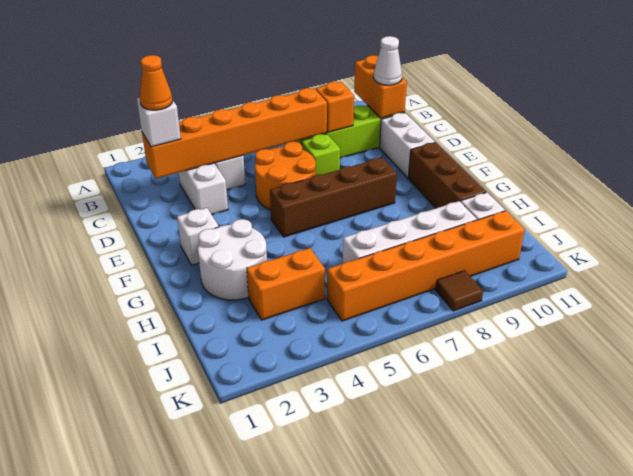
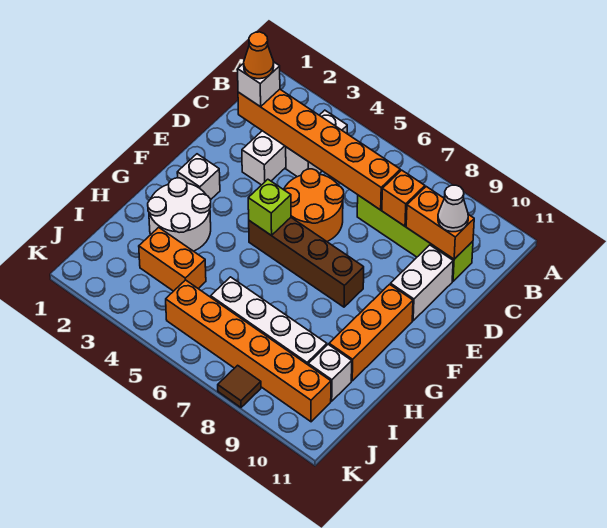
orange brick B10:C10 level 2 -> orange brick C9:C10 level 2
lime brick D7 level 1 -> lime brick F5 level 2
brown brick F10:H10 level 1 -> orange brick F10:H10 level 1

